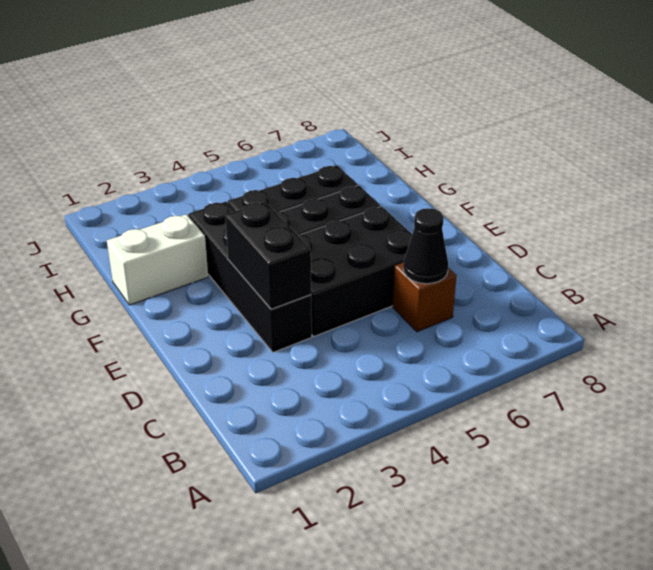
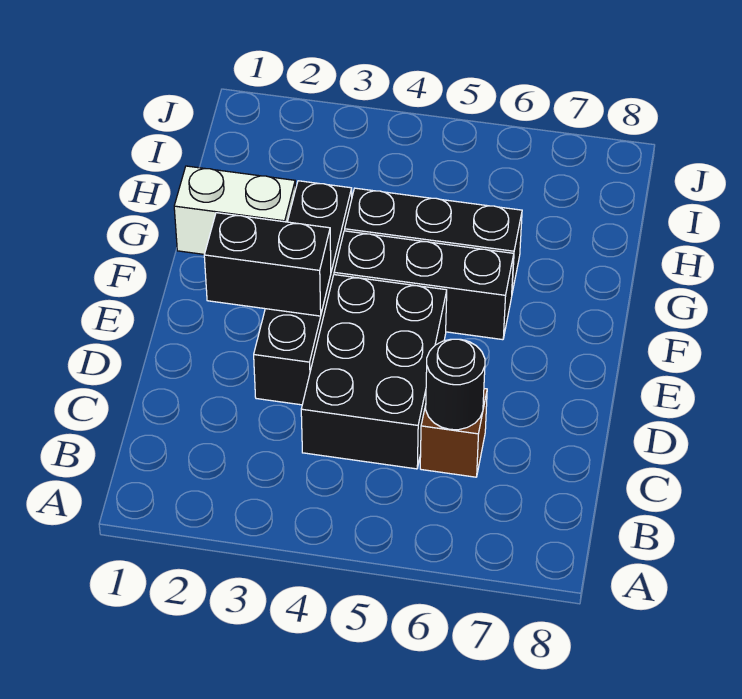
black cone C6 level 2 -> black round brick C6 level 2
black brick D3:E3 level 2 -> black brick E2:E3 level 2
black brick D4:E6 level 1 -> black brick C4:E5 level 1

